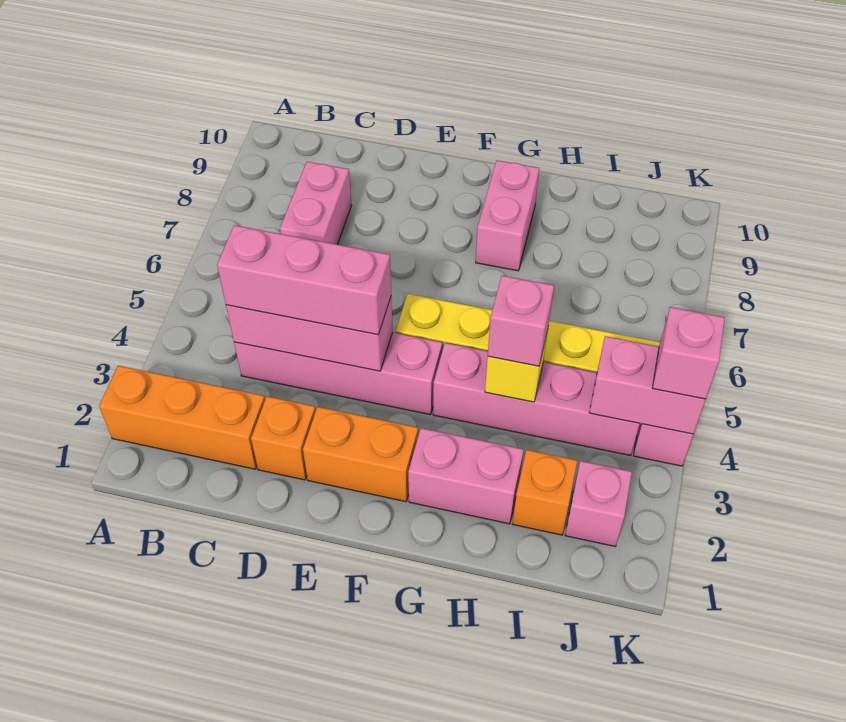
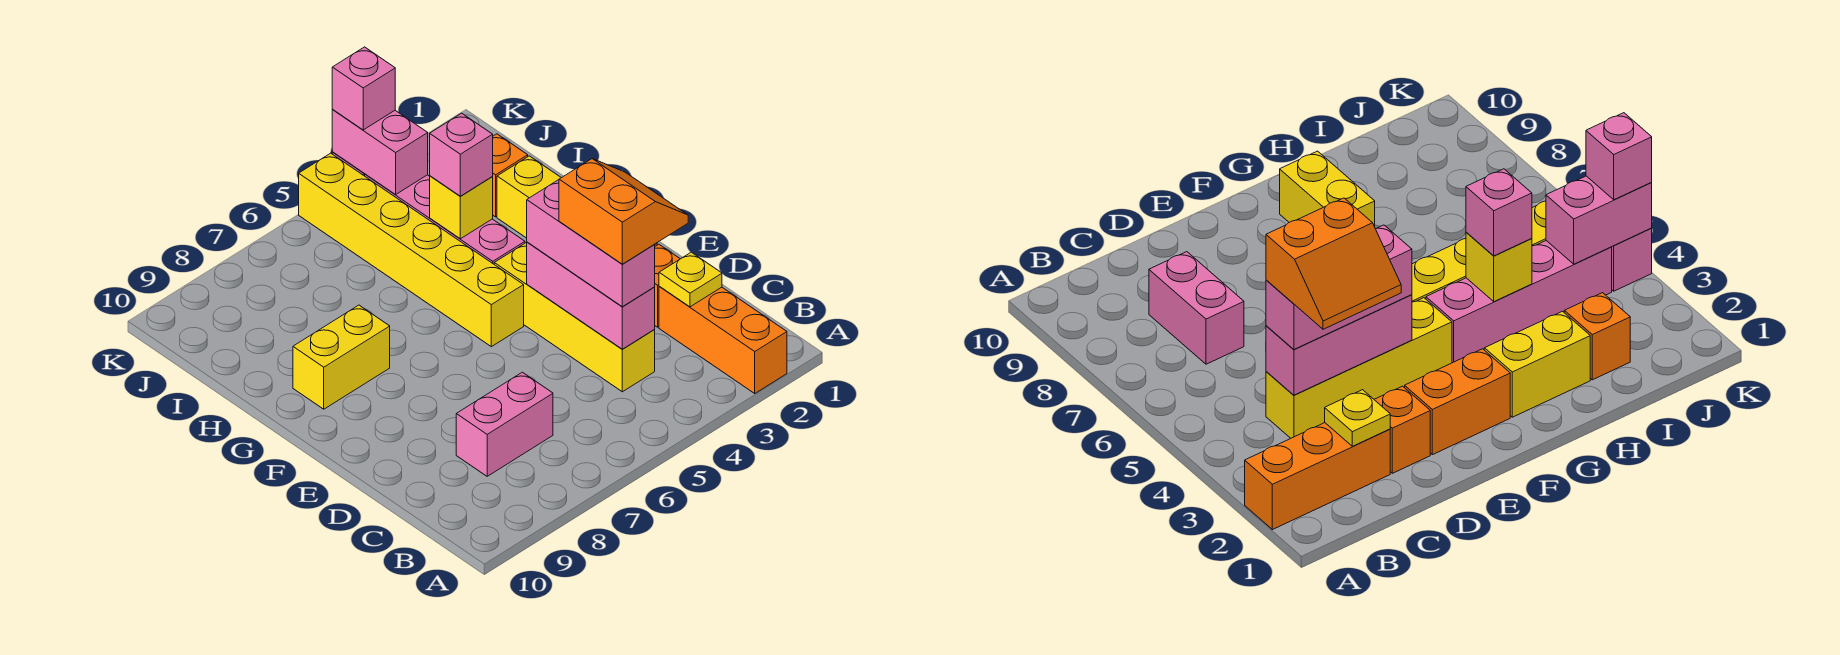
none -> yellow plate C2 level 2
none -> orange slope C3:D4 level 4 top 4
pink brick C4:F4 level 1 -> yellow brick C4:F4 level 1
pink brick G2:H2 level 1 -> yellow brick G2:H2 level 1
pink brick G8:G9 level 1 -> yellow brick G8:G9 level 1
pink brick J2 level 1 -> none

